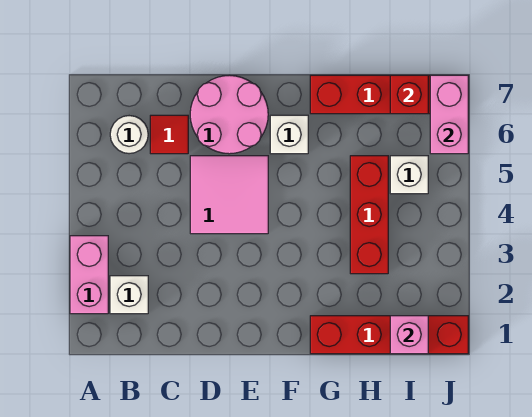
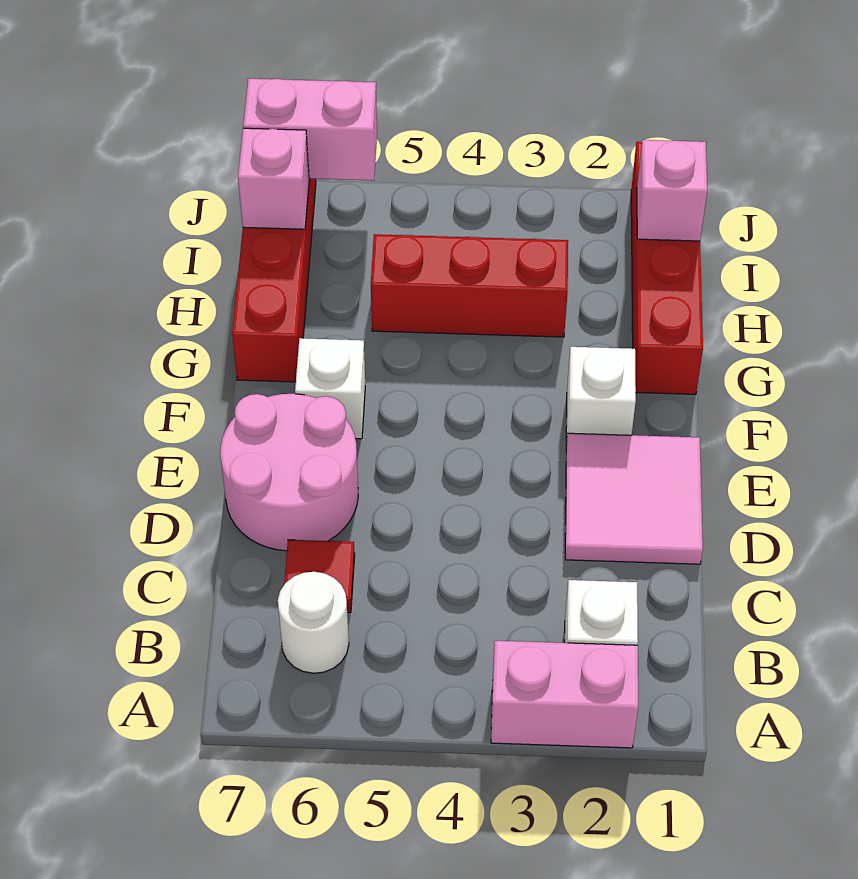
pink tile D4:E5 level 1 -> pink tile D1:E2 level 1
white brick I5 level 1 -> white brick F2 level 1
red brick I7 level 2 -> pink brick I7 level 2

